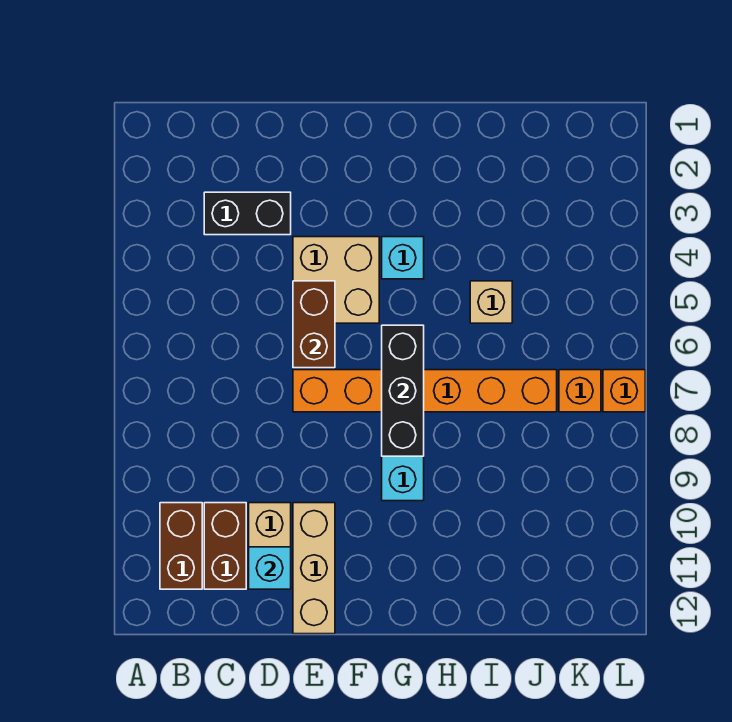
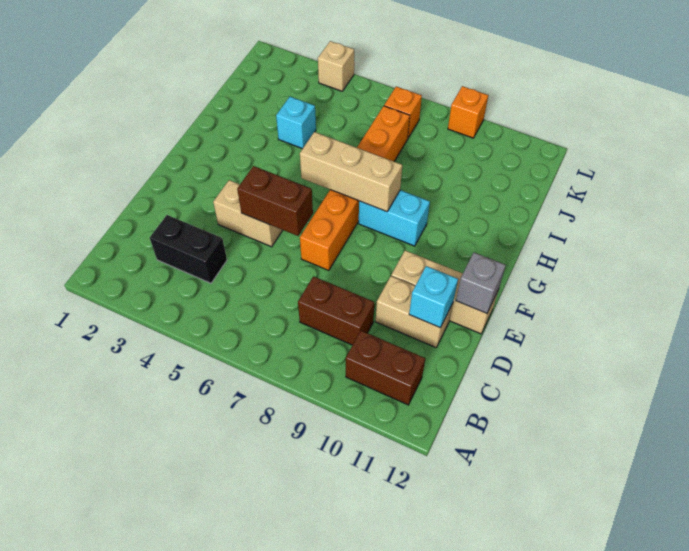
black brick C3:D3 level 1 -> black brick C3:C4 level 1
brown brick C10:C11 level 1 -> brown brick C8:C9 level 1
tan brick E4:F5 level 1 -> tan brick E4:E5 level 1
none -> grey brick E12 level 2
cyan brick G4 level 1 -> cyan brick I4 level 1
black brick G6:G8 level 2 -> tan brick G6:G8 level 2
tan brick I5 level 1 -> tan brick L4 level 1
orange brick L7 level 1 -> orange brick L9 level 1

